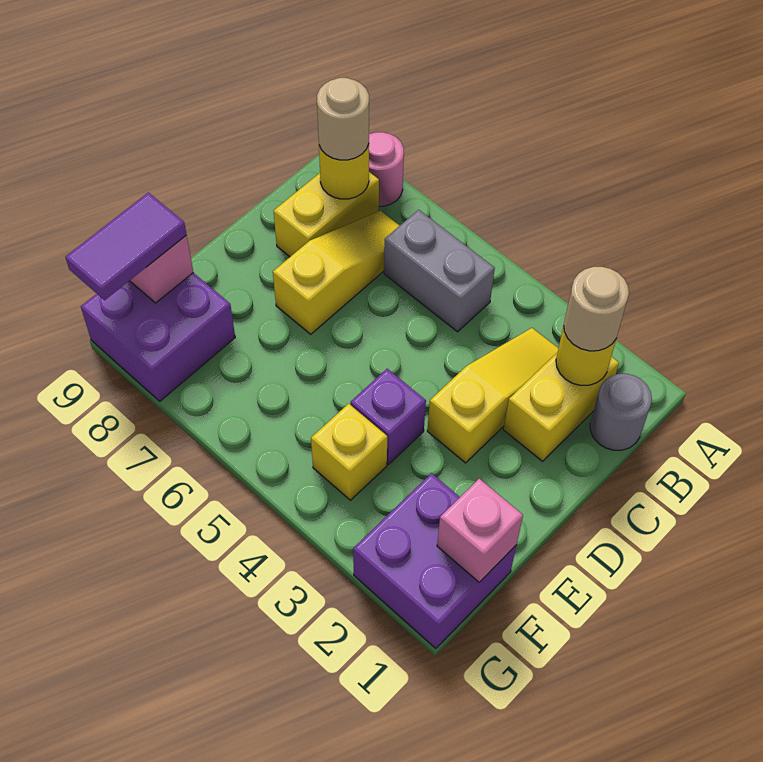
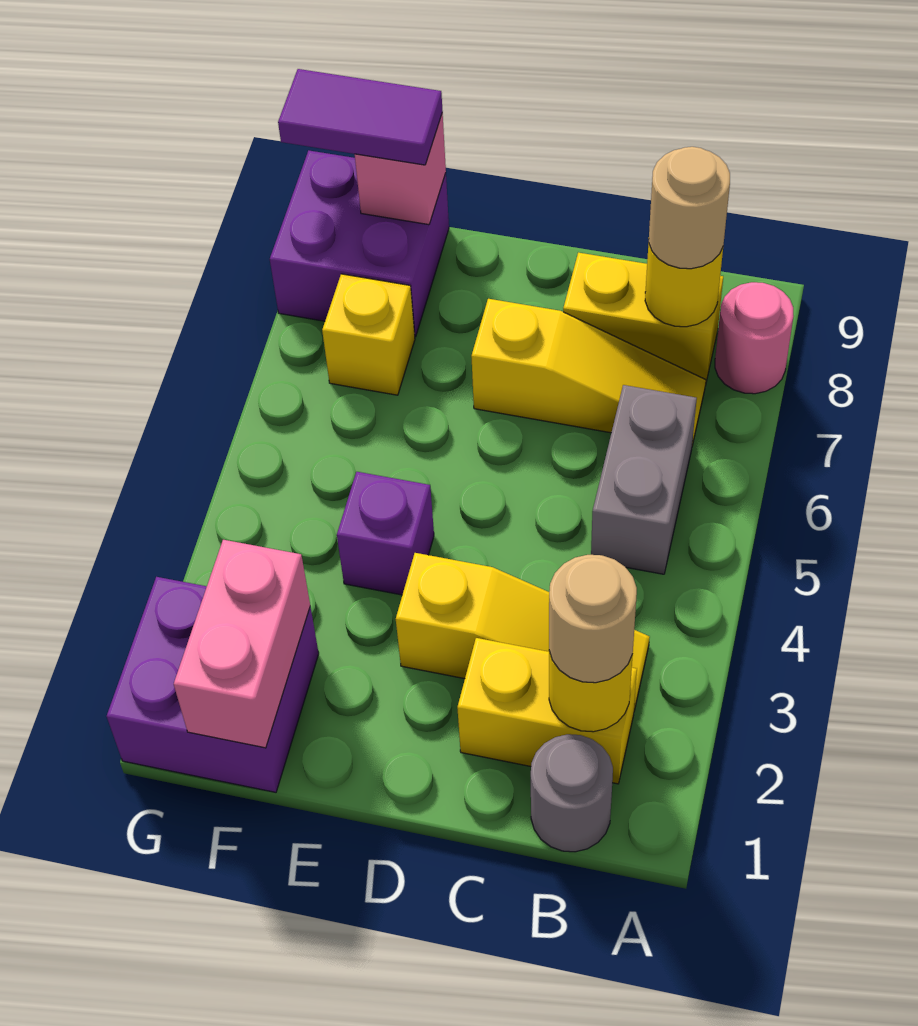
pink brick F1 level 2 -> pink brick F1:F2 level 2
yellow brick F4 level 1 -> yellow brick F7 level 1

